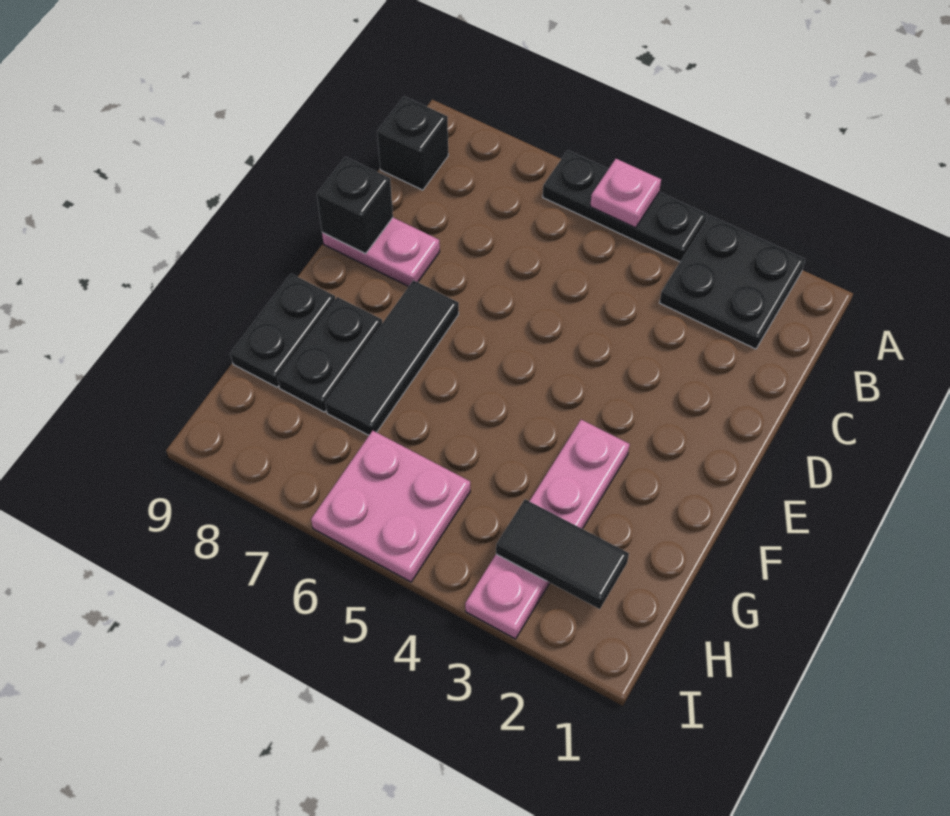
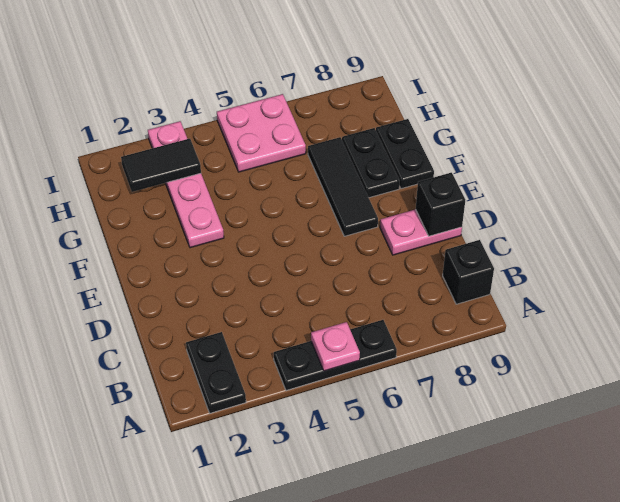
black plate A2:B3 level 1 -> black plate A2:B2 level 1

